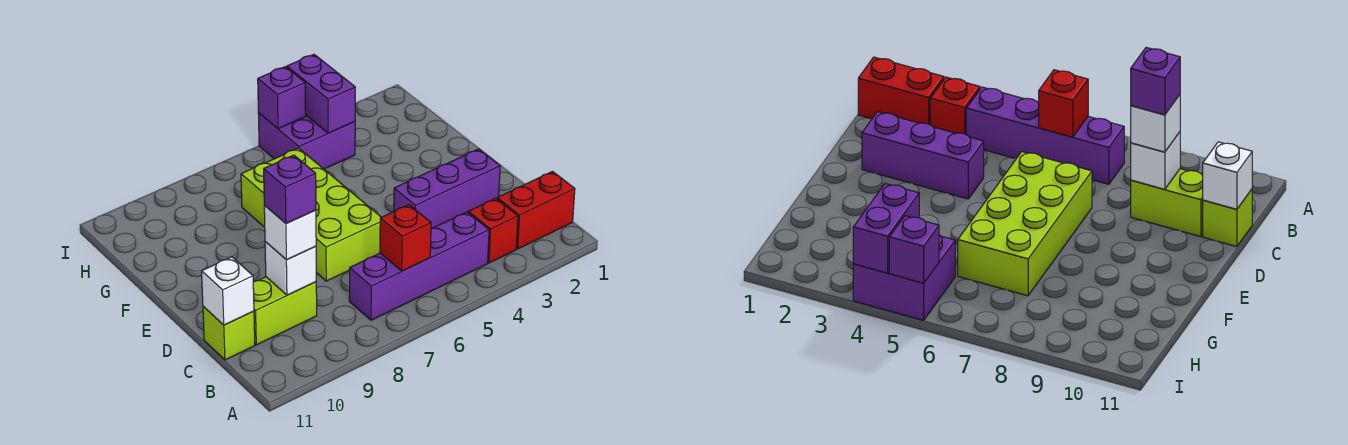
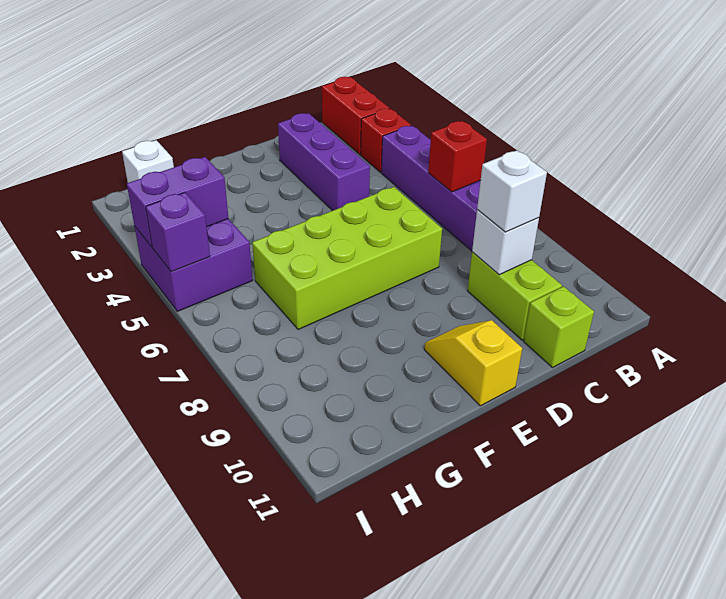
purple brick C9 level 4 -> none
white brick C11 level 2 -> white brick H1 level 1
none -> yellow slope E10:E11 level 1 top 11

